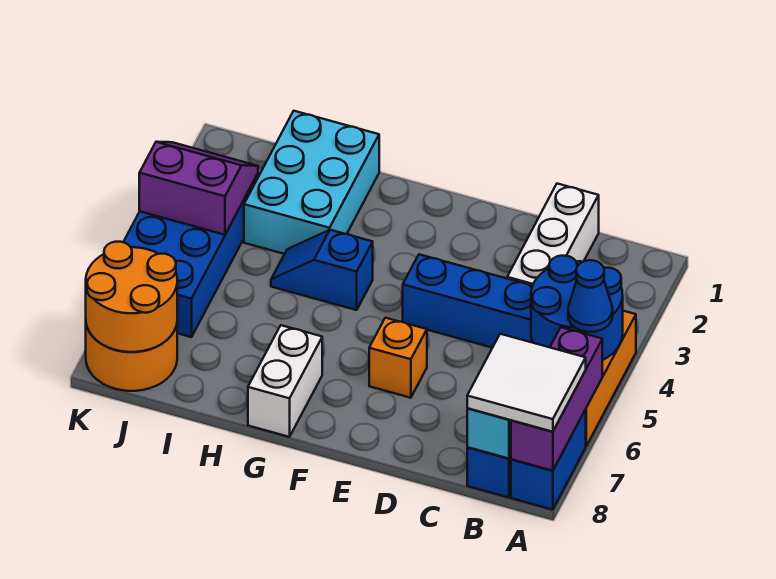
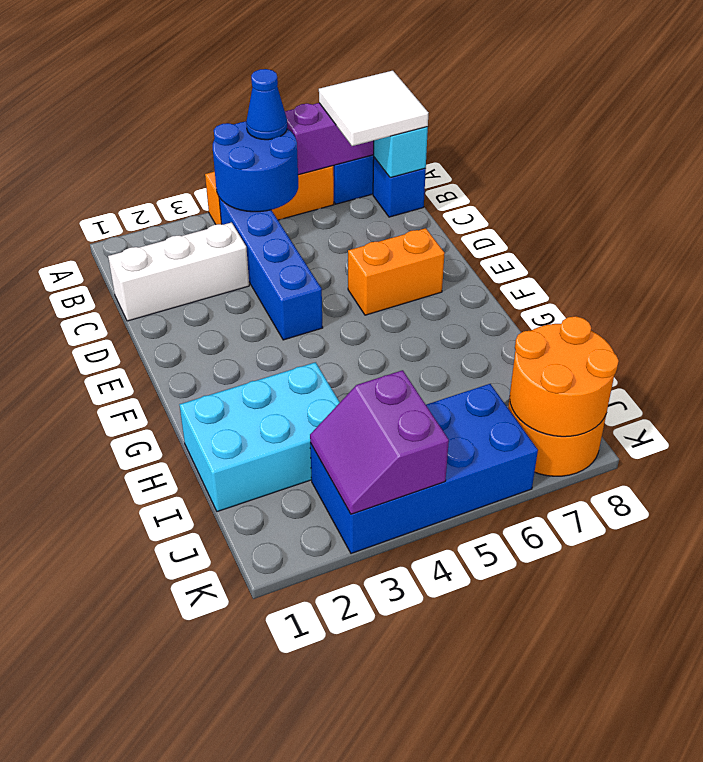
orange brick E6 level 1 -> orange brick E6:E7 level 1
blue slope G4:H4 level 1 top G -> none
white brick G7:G8 level 1 -> none

